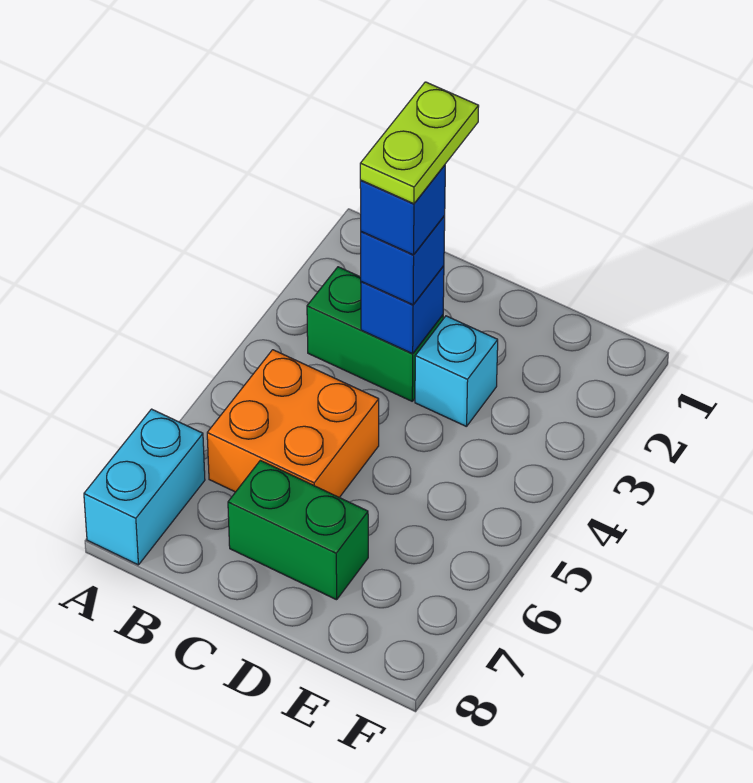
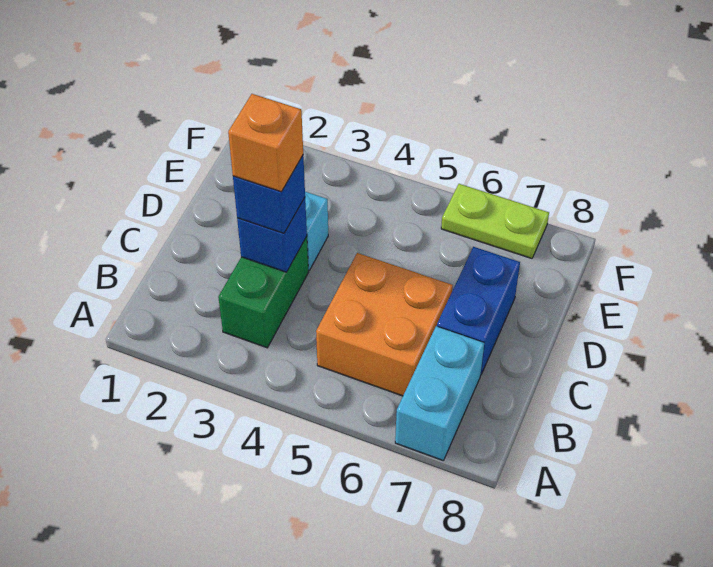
cyan brick A7:A8 level 1 -> cyan brick A7:B7 level 1
lime plate C2:C3 level 5 -> lime plate F6:F7 level 1
blue brick C3 level 4 -> orange brick C3 level 4
green brick C7:D7 level 1 -> blue brick C7:D7 level 1

